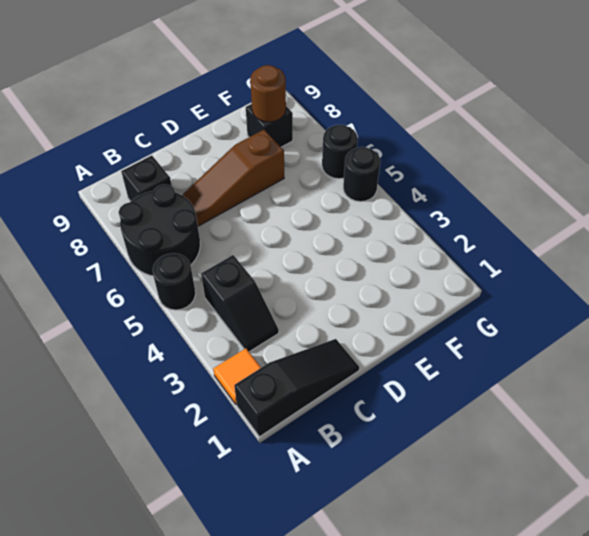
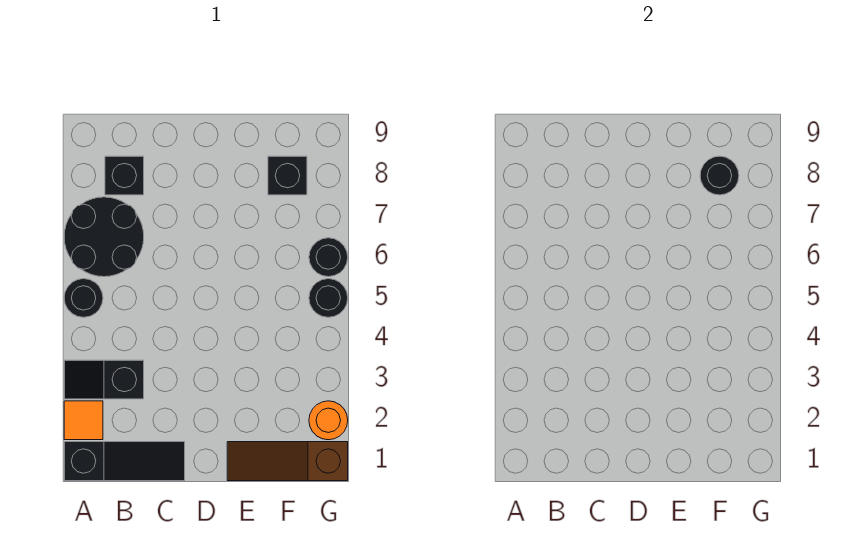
black slope B3:B4 level 1 top 4 -> black slope A3:B3 level 1 top B
brown slope C7:E7 level 1 top E -> brown slope E1:G1 level 1 top G
brown round brick F8 level 2 -> black round brick F8 level 2
none -> orange round brick G2 level 1

